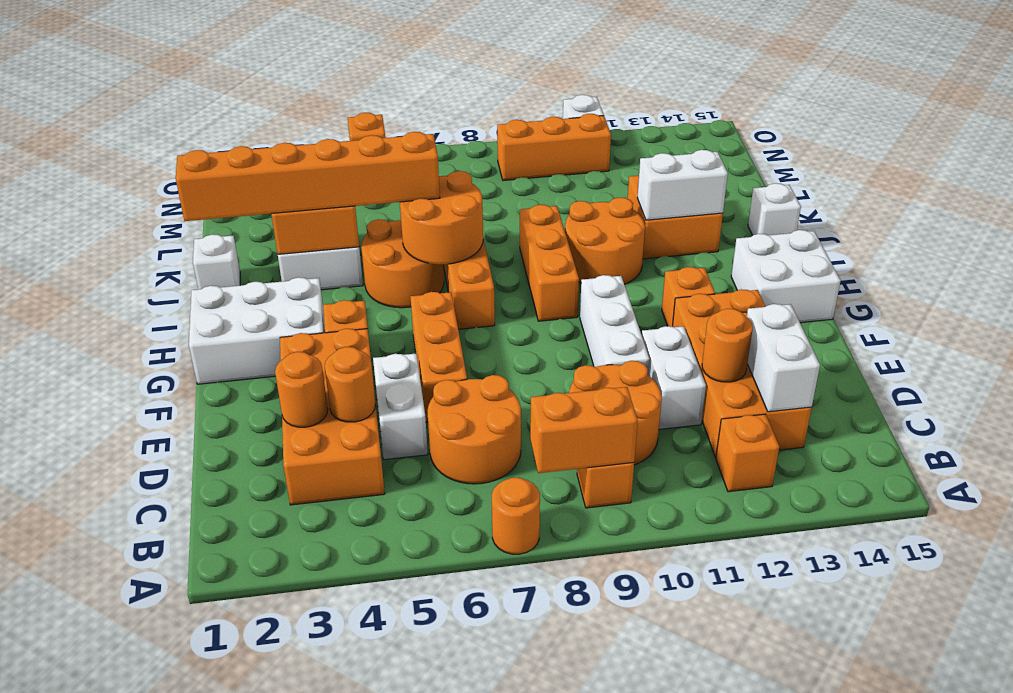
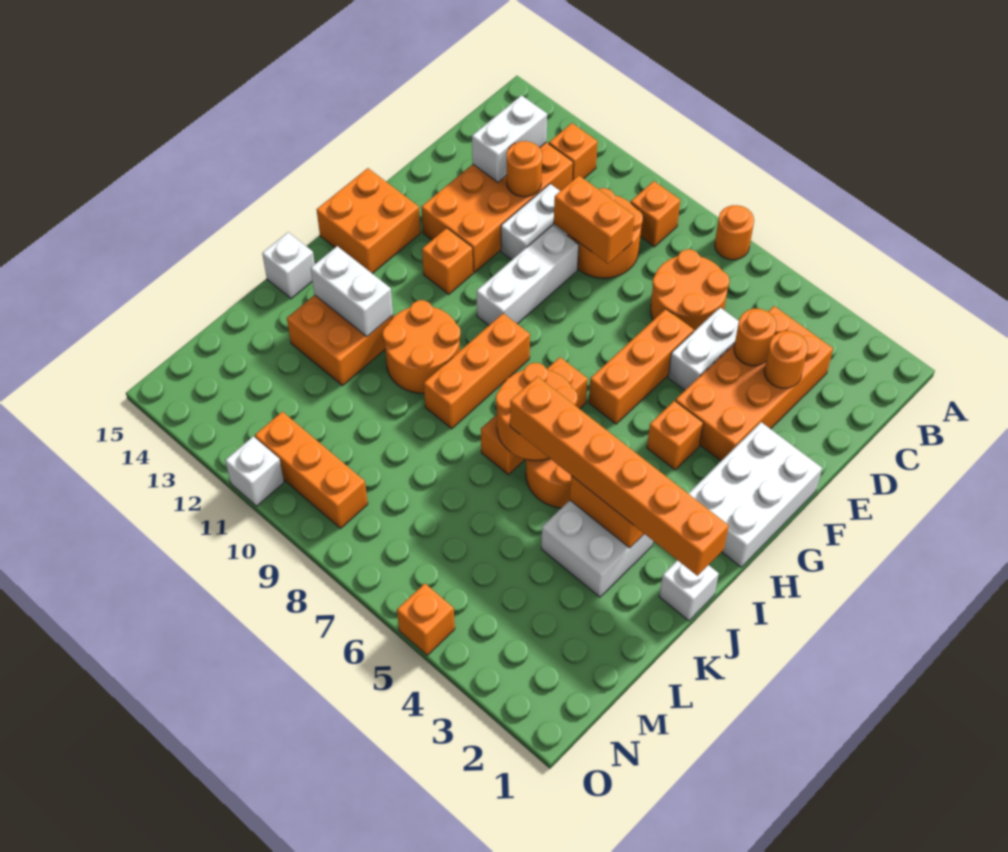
orange brick B8:B9 level 2 -> orange brick D9:D10 level 2
white brick G1:H3 level 1 -> white brick F1:H2 level 1
white brick G14:H15 level 1 -> orange brick G14:H15 level 1

